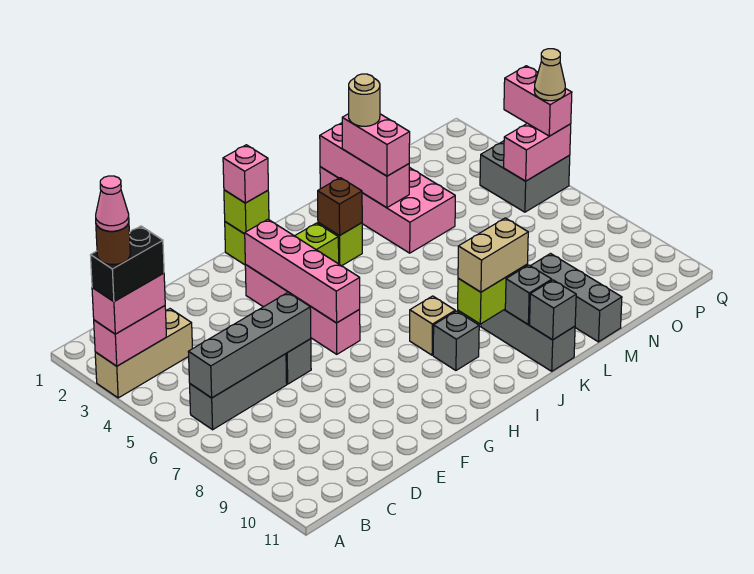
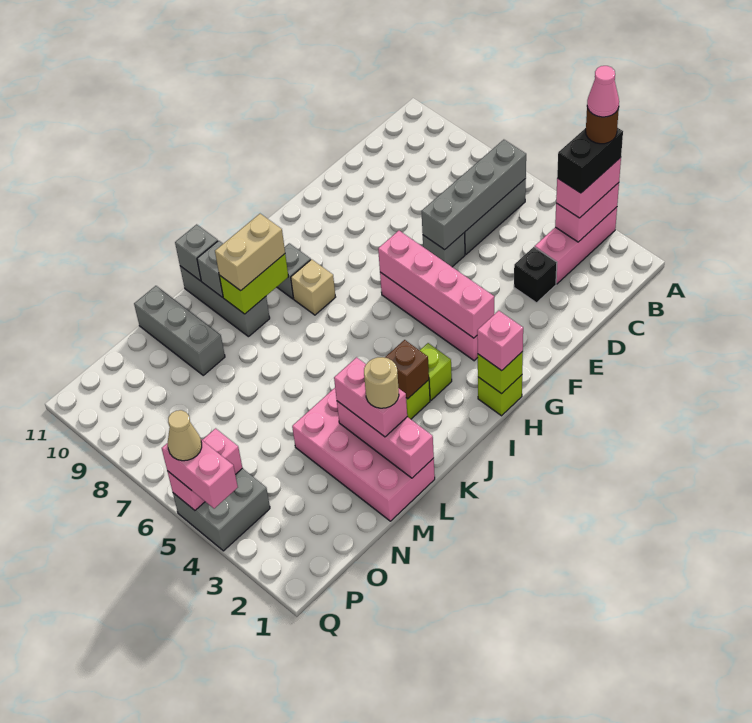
tan brick A3:C3 level 1 -> pink brick A3:C3 level 1
none -> black brick D3 level 1

